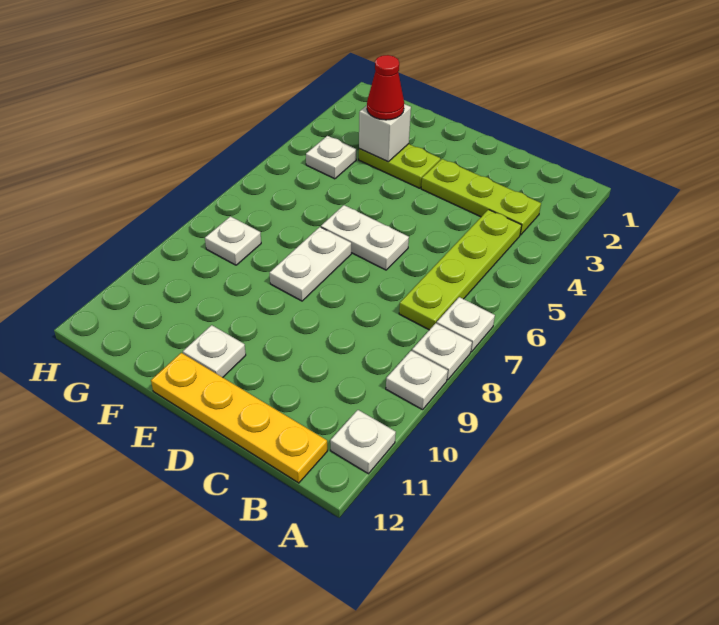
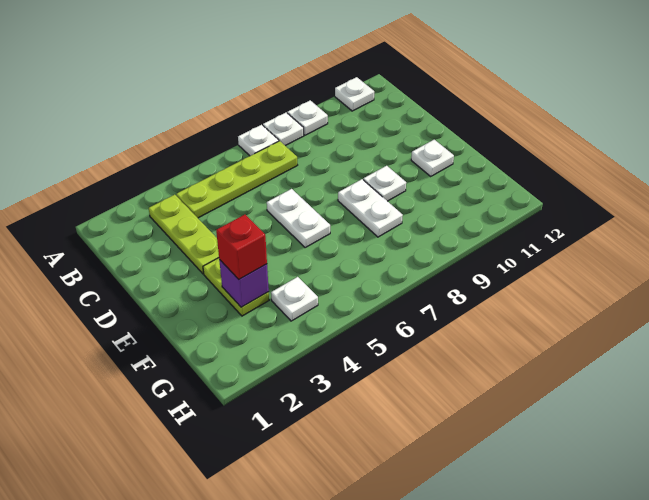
yellow plate B12:E12 level 1 -> none
white plate E7:E8 level 1 -> white plate E8:F8 level 1
white brick F3 level 2 -> purple brick F3 level 2
red cone F3 level 3 -> red brick F3 level 3
white plate G8 level 1 -> white plate E9 level 1

